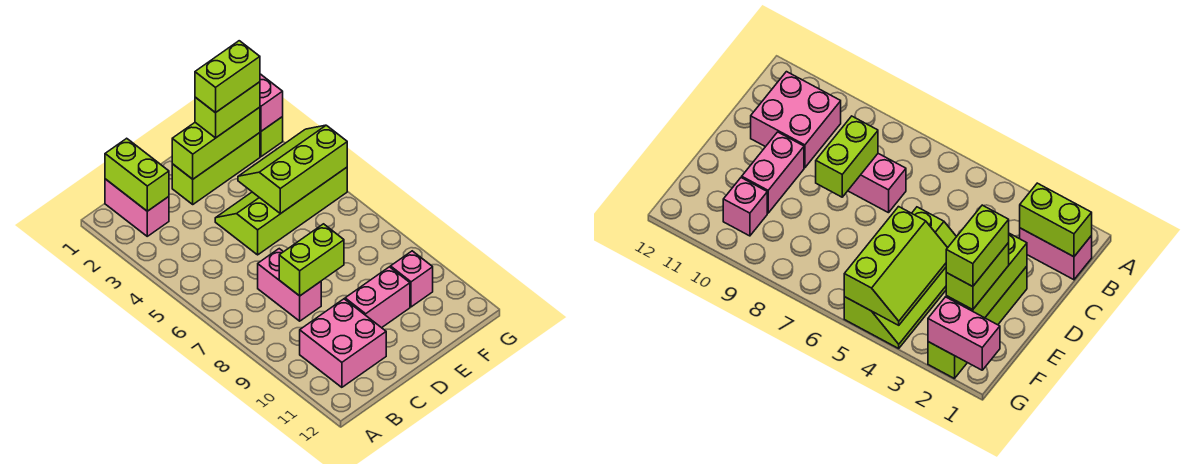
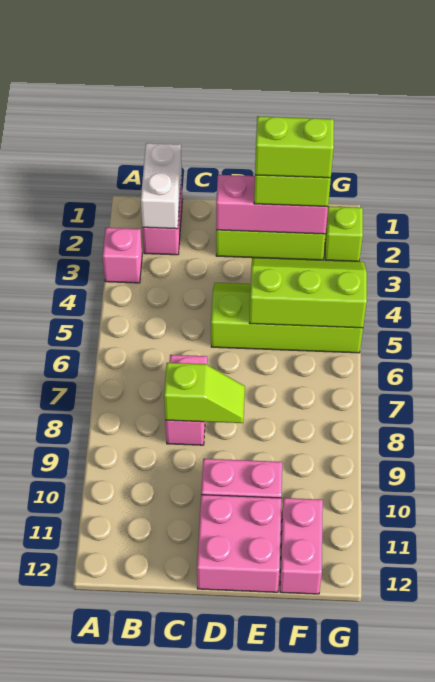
lime brick B1:B2 level 2 -> white brick B1:B2 level 2
pink brick B10:C11 level 1 -> pink brick D11:E12 level 1
lime brick C8:D8 level 2 -> lime slope C8:D8 level 2 top C
lime brick D2:F2 level 2 -> pink brick D2:F2 level 2
pink brick F10 level 1 -> pink brick A3 level 1
pink brick G1:G2 level 2 -> pink brick F11:F12 level 1

